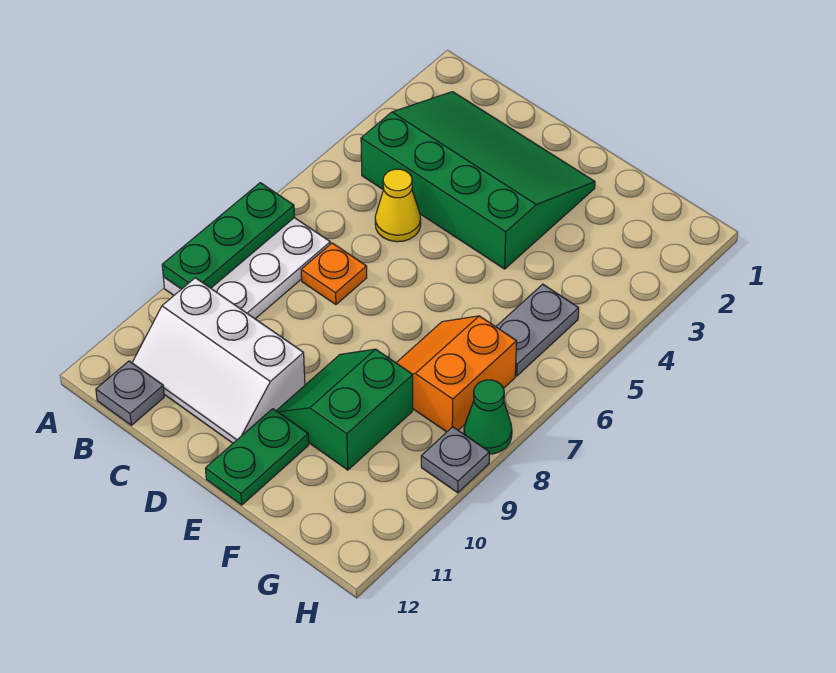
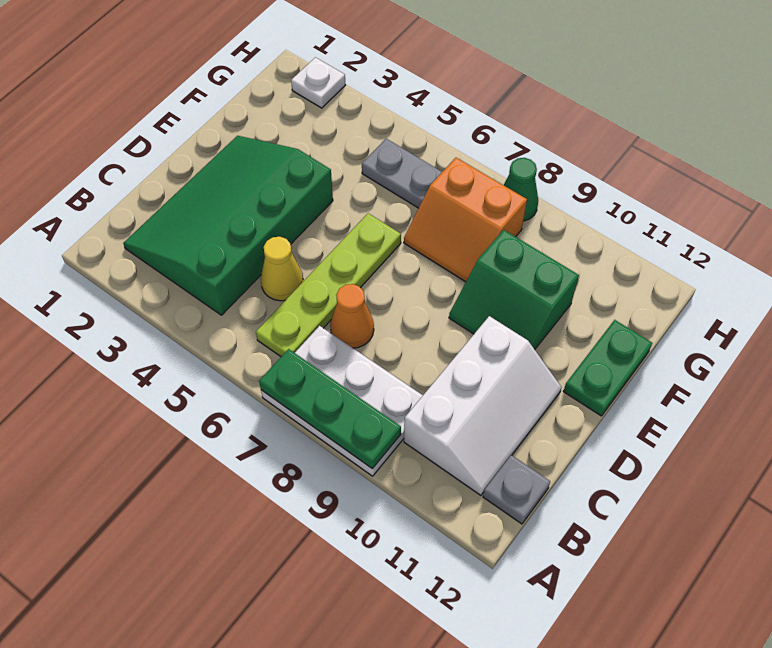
none -> lime plate B6:E6 level 1
orange plate C7 level 1 -> orange cone C7 level 1
green plate E11:E12 level 1 -> green plate E12:F12 level 1
none -> white plate H2 level 1
grey plate H9 level 1 -> none

